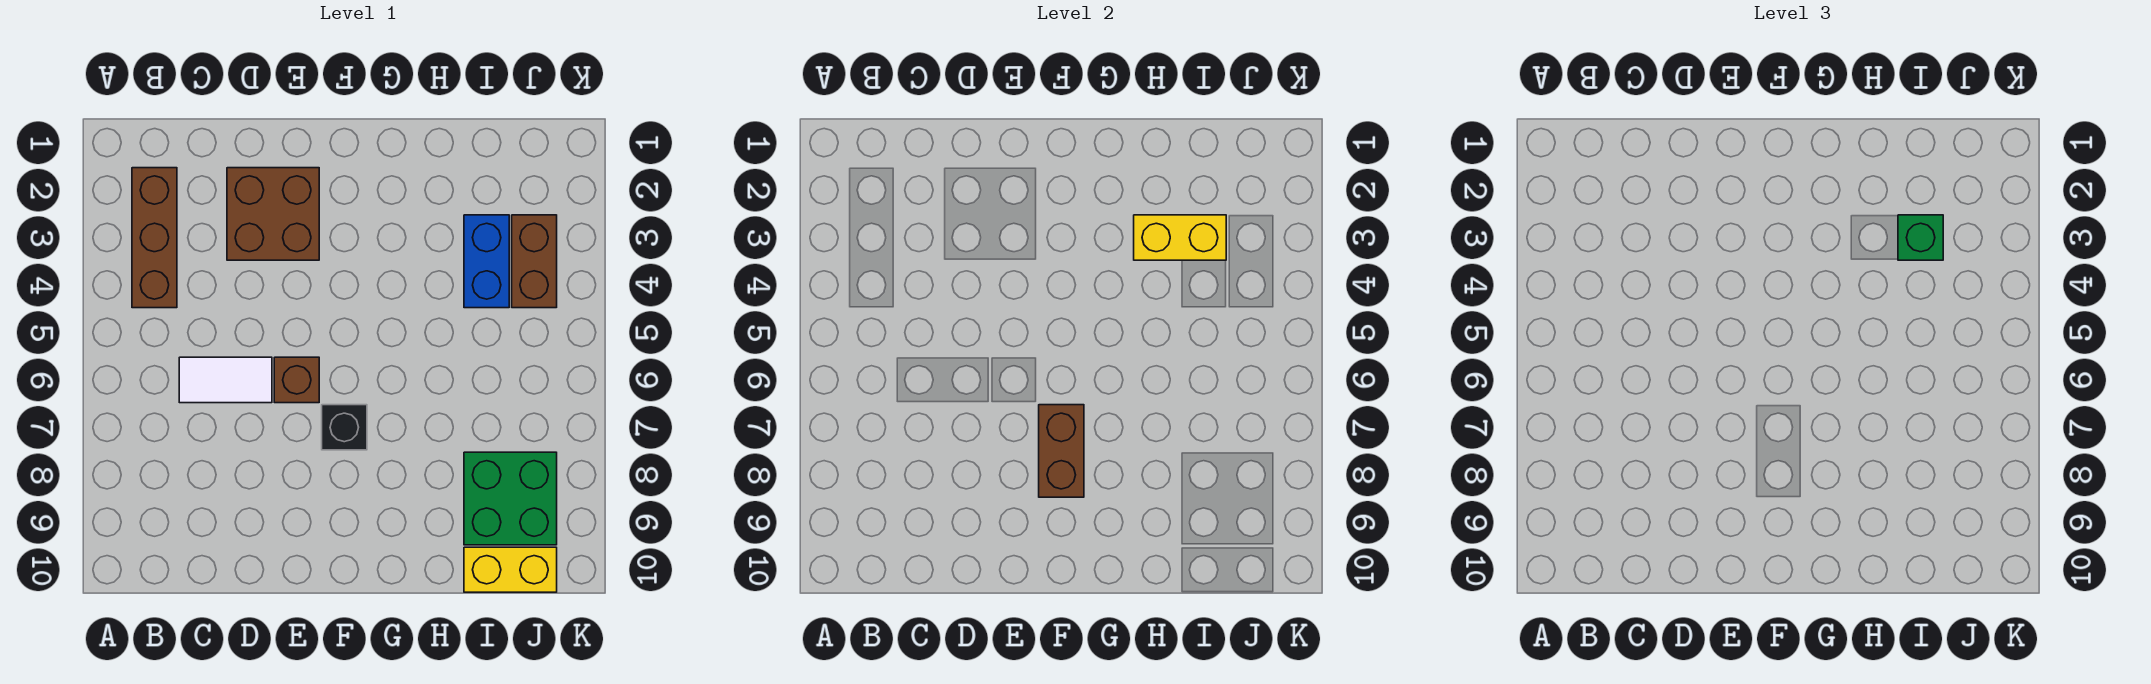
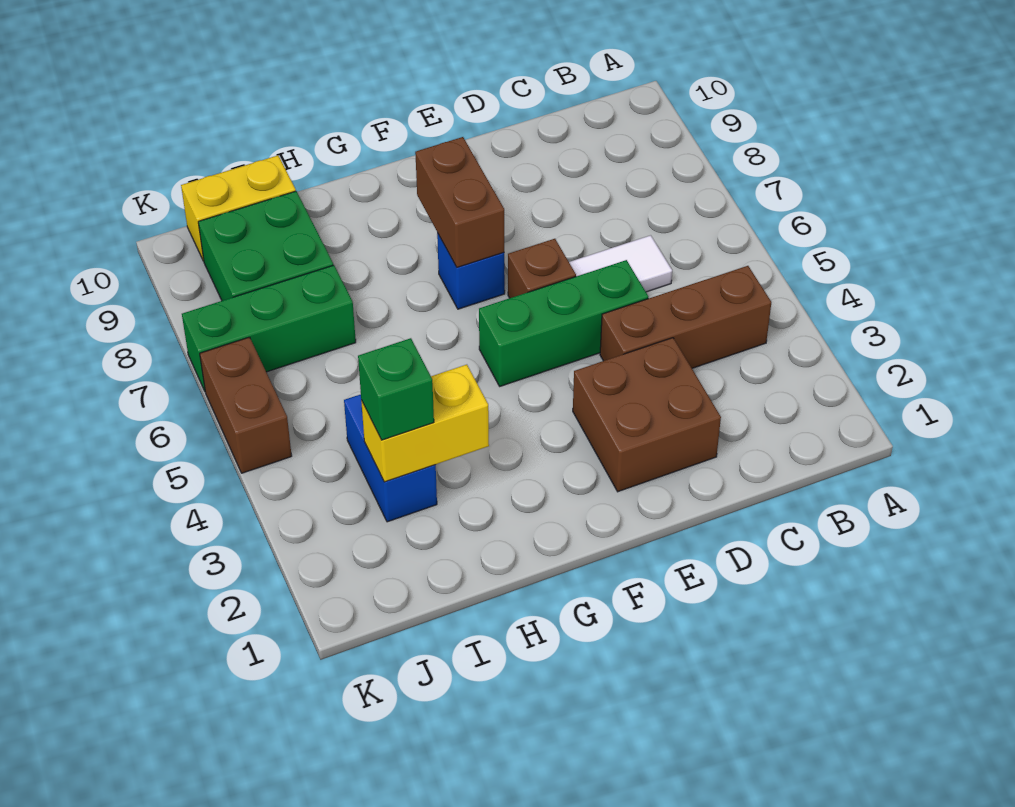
brown brick B2:B4 level 1 -> brown brick B4:D4 level 1
none -> green brick D5:F5 level 1
black brick F7 level 1 -> blue brick F7 level 1
none -> green brick I7:K7 level 1
brown brick J3:J4 level 1 -> brown brick K5:K6 level 1

